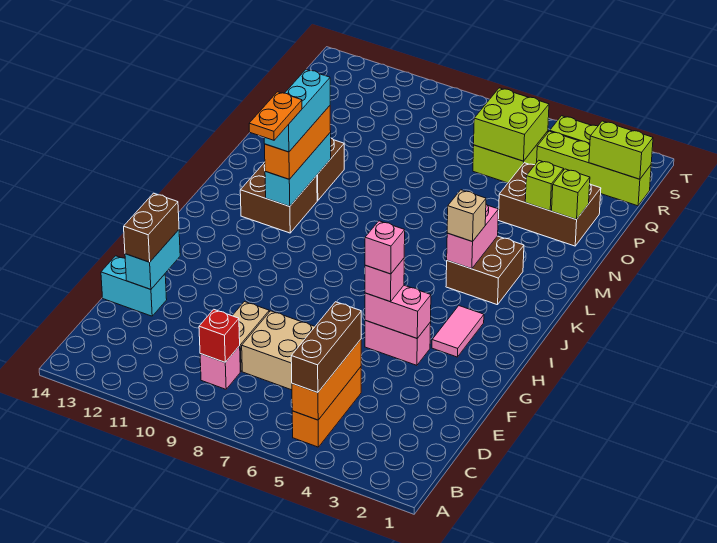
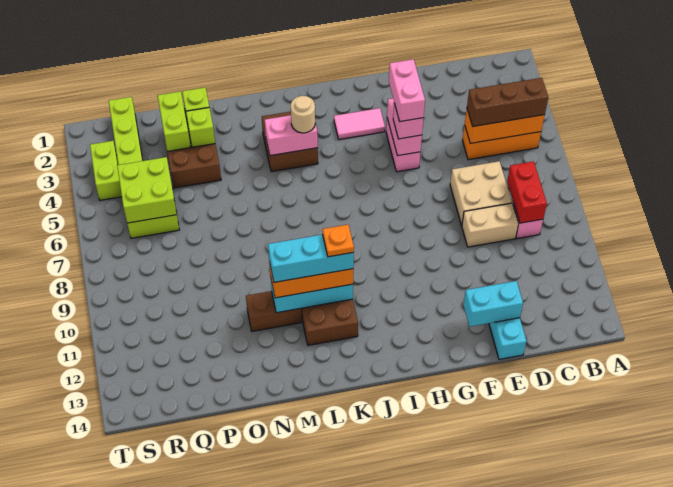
red brick C9 level 2 -> red brick C8:C9 level 2
brown brick E13:F13 level 3 -> none
pink brick G5 level 4 -> pink brick G4:G5 level 4
orange plate J11:K11 level 5 -> orange plate K11 level 5
tan brick K4 level 3 -> tan round brick K4 level 3
lime brick R1:R2 level 2 -> lime brick P2:P3 level 2

